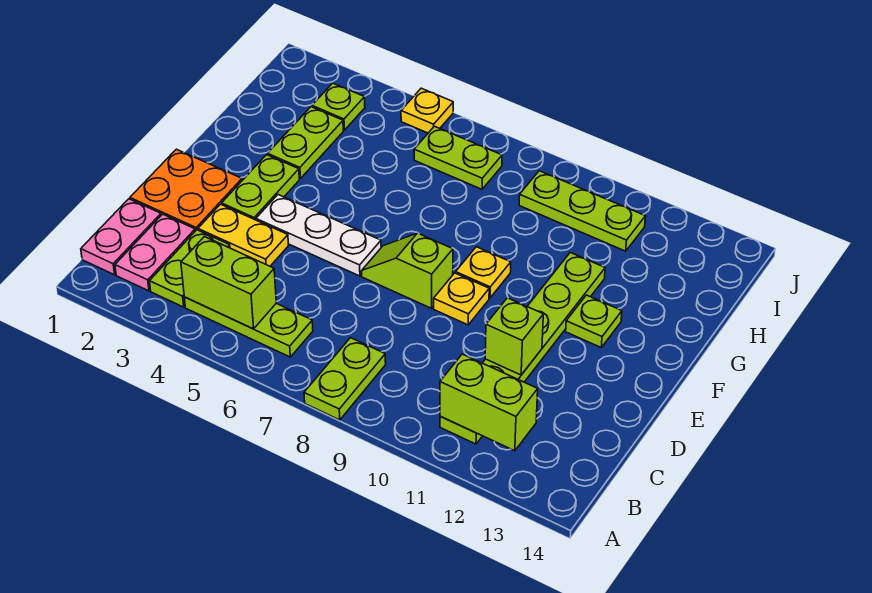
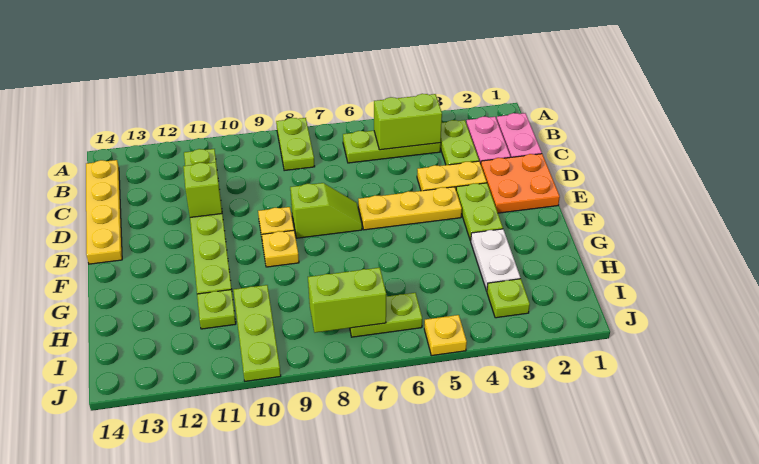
lime brick B11:B12 level 2 -> lime brick I7:I8 level 2
none -> yellow plate B14:E14 level 1
white plate E4:E6 level 1 -> yellow plate E4:E6 level 1
lime plate F12 level 1 -> lime plate H11 level 1
lime plate G3:H3 level 1 -> white plate G3:H3 level 1
lime plate I9:I11 level 1 -> lime plate H10:J10 level 1

